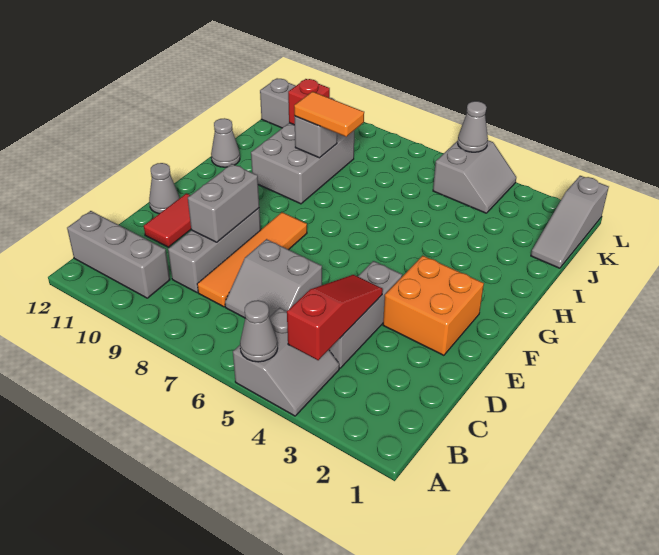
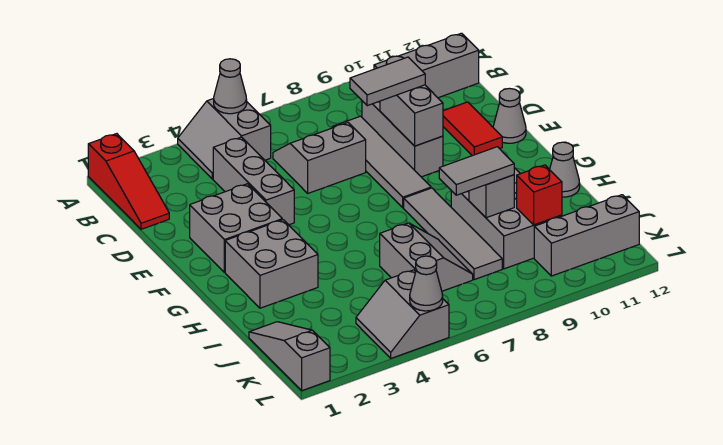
red slope B4:D4 level 2 top B -> red slope A1:C1 level 1 top A
orange tile C8:F8 level 1 -> grey tile C8:F8 level 1
none -> grey tile D8:D9 level 3
orange brick E2:F3 level 1 -> grey brick E2:F3 level 1
none -> grey brick G2:H3 level 1
none -> grey tile G8:J8 level 1
none -> grey slope I6:J7 level 1 top 6
orange tile I8:I9 level 3 -> grey tile I8:I9 level 3

